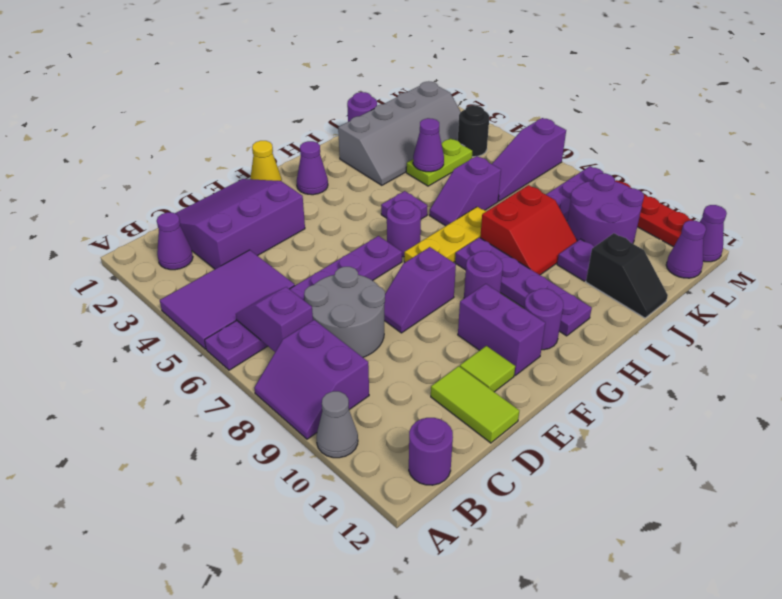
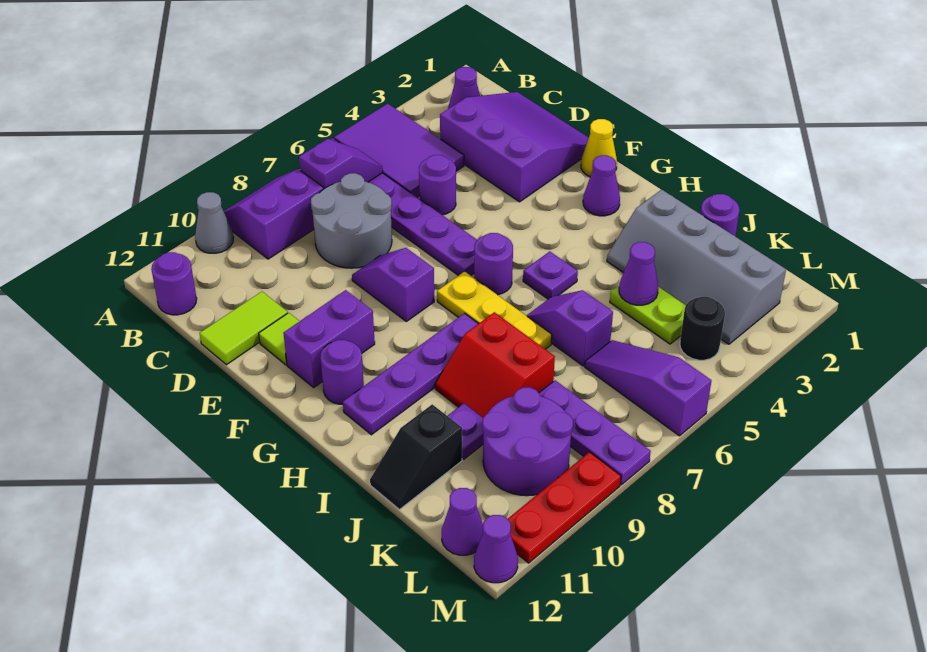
purple round brick G9 level 1 -> purple round brick D5 level 1

